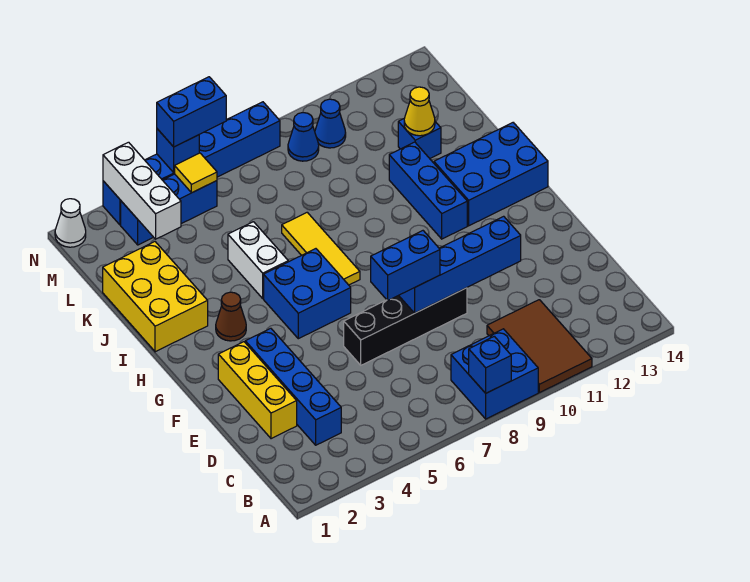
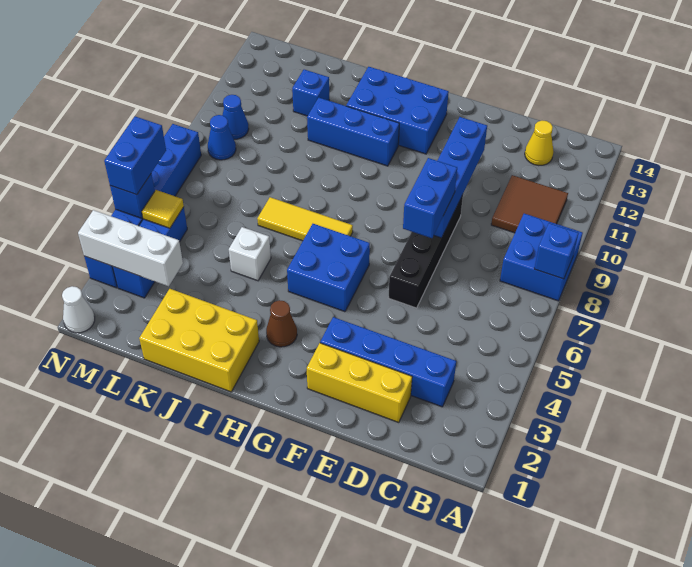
brown tile A10:C11 level 1 -> brown tile B10:C11 level 1
blue brick H12:I14 level 1 -> blue brick G12:I13 level 1
white brick I5:J5 level 1 -> white brick J5 level 1
yellow cone K12 level 2 -> yellow cone C13 level 1

